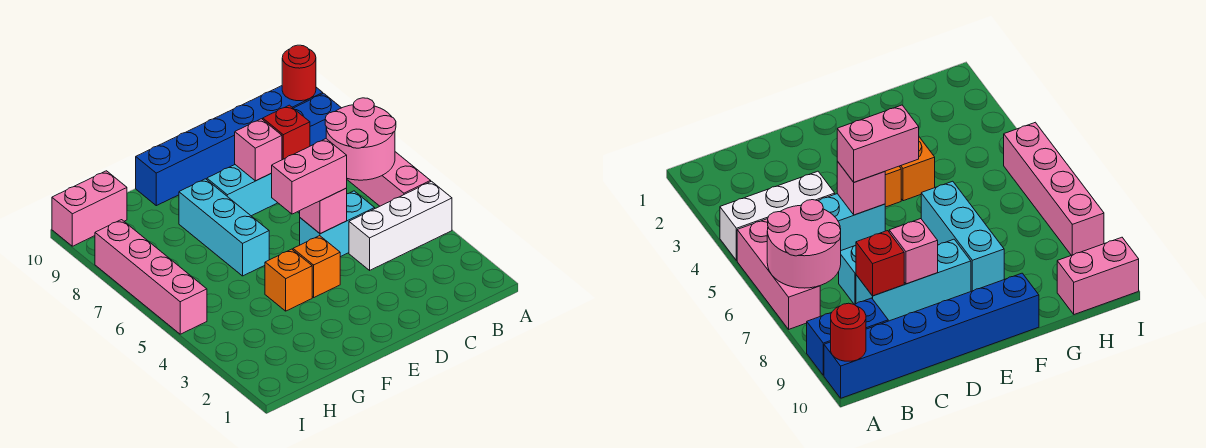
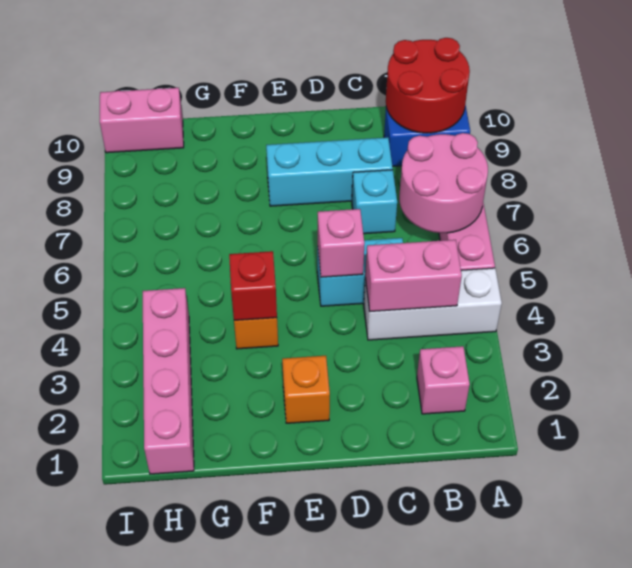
blue brick A10:F10 level 1 -> none
red round brick A10 level 2 -> red round brick A9:B10 level 2
red brick C8 level 2 -> red brick F4 level 2
pink brick D5:E5 level 3 -> pink brick B4:C4 level 2
pink brick D8 level 2 -> pink brick B2 level 1
orange brick E4 level 1 -> orange brick E2 level 1
cyan brick F6:F8 level 1 -> none
pink brick I5:I8 level 1 -> pink brick H1:H4 level 1

